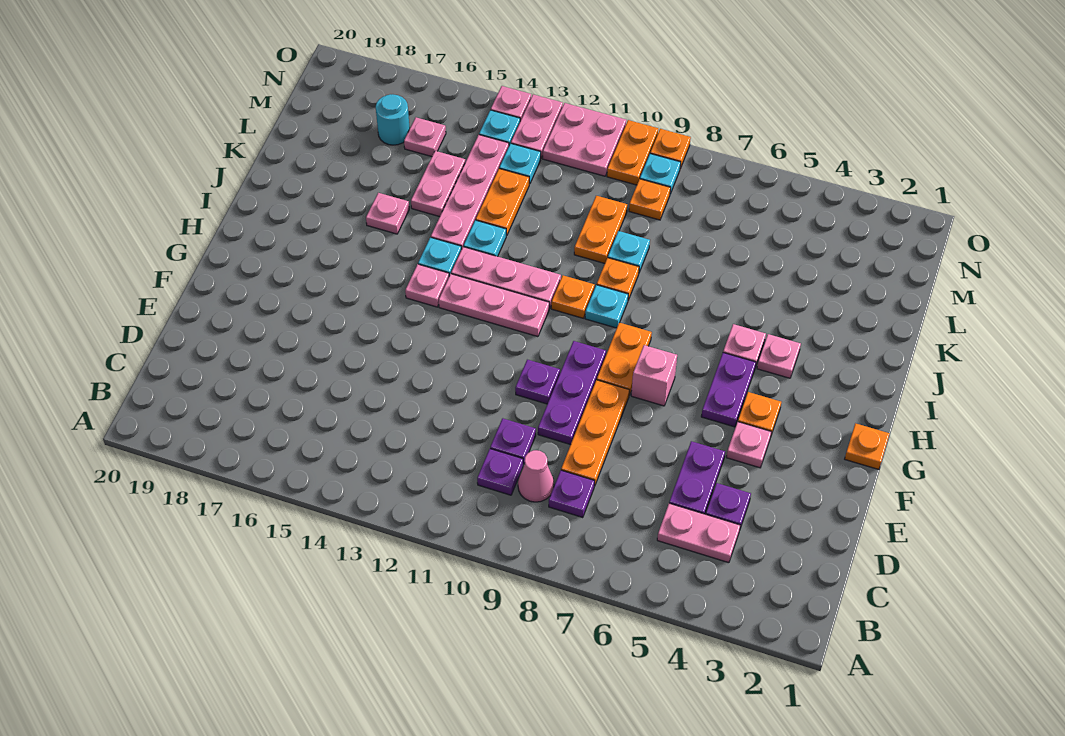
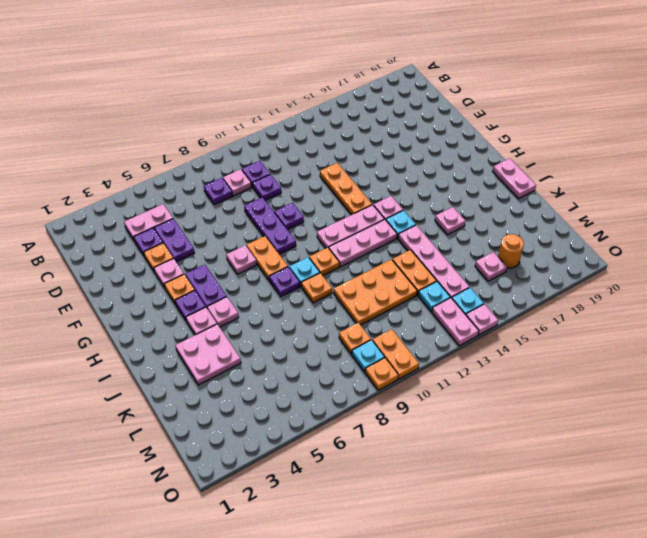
pink cone C9 level 1 -> pink plate C9 level 1
orange plate D8:F8 level 1 -> orange plate E13:G13 level 1
orange plate G1 level 1 -> orange plate E4 level 1
pink brick G7 level 1 -> pink plate G7 level 1
none -> purple plate H4 level 1
none -> purple plate I8 level 1
cyan plate J13 level 1 -> none
cyan plate K9 level 1 -> none
orange plate K10:L10 level 1 -> orange plate K10:L12 level 1
pink plate K15:L15 level 1 -> pink plate I20:J20 level 1
cyan round brick M17 level 1 -> orange round brick M17 level 1
pink plate N11:O12 level 1 -> pink plate J3:K4 level 1

